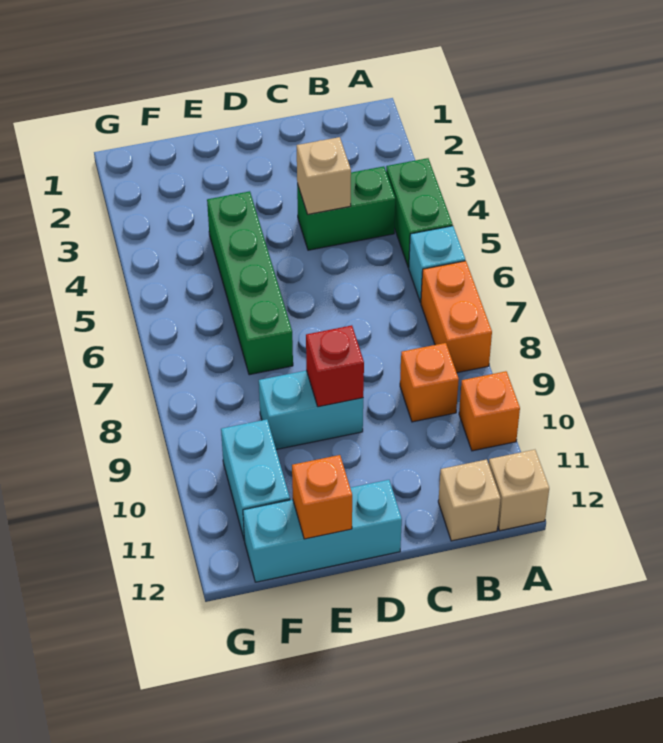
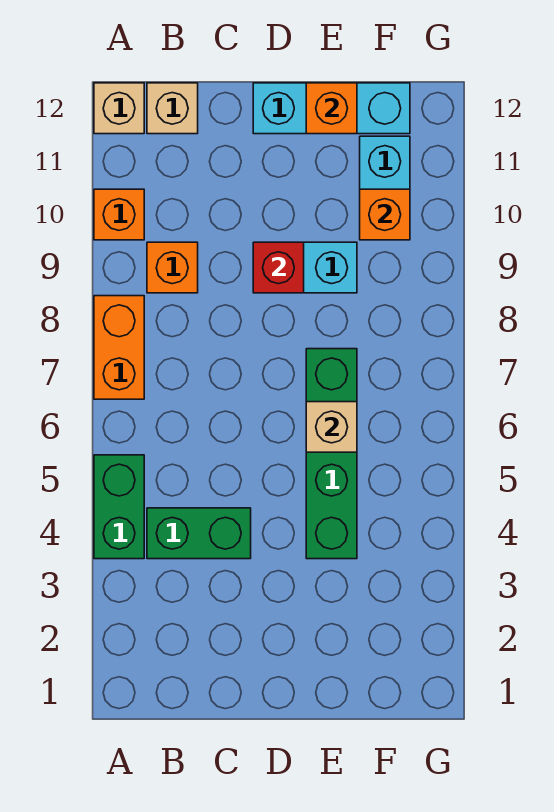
cyan brick A6 level 1 -> none
tan brick C4 level 2 -> tan brick E6 level 2
none -> orange brick F10 level 2

